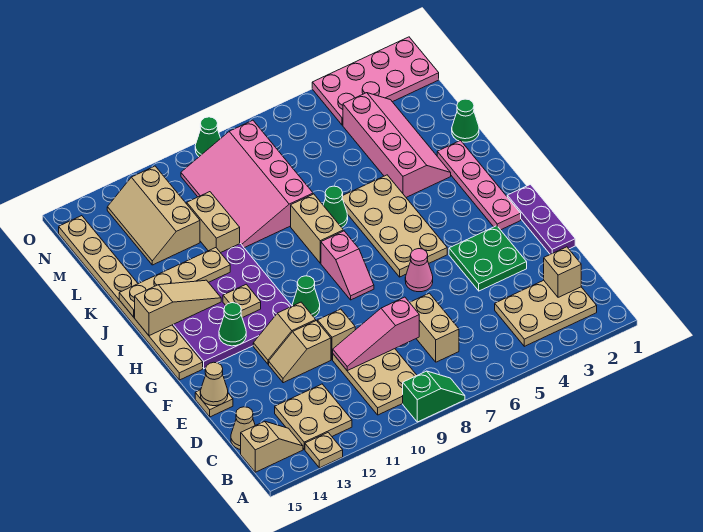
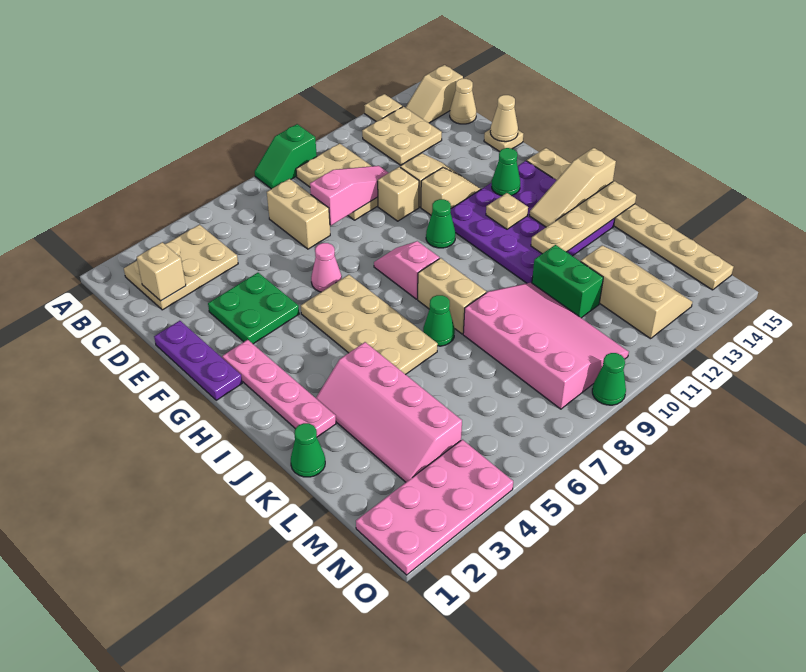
tan brick K11:L11 level 1 -> green brick K11:L11 level 1

